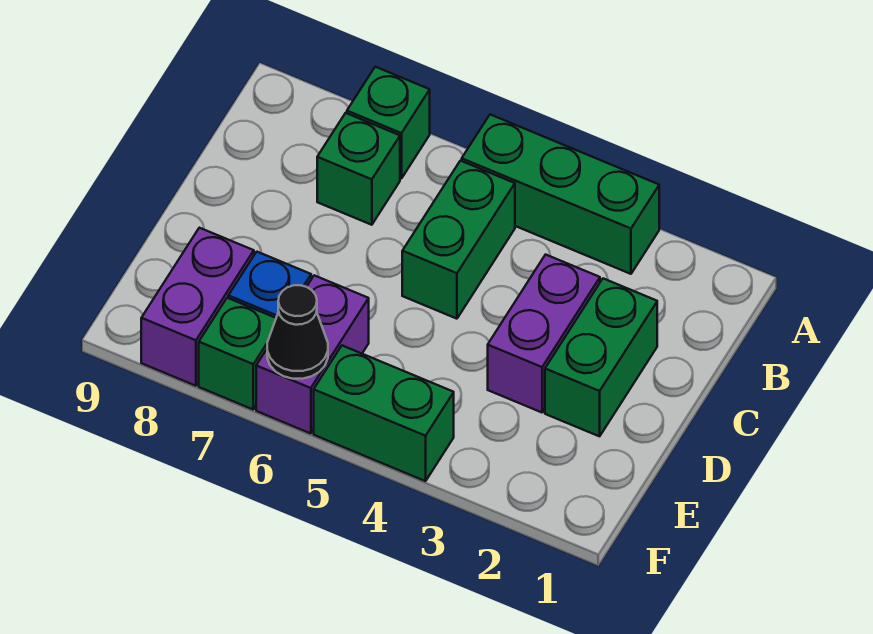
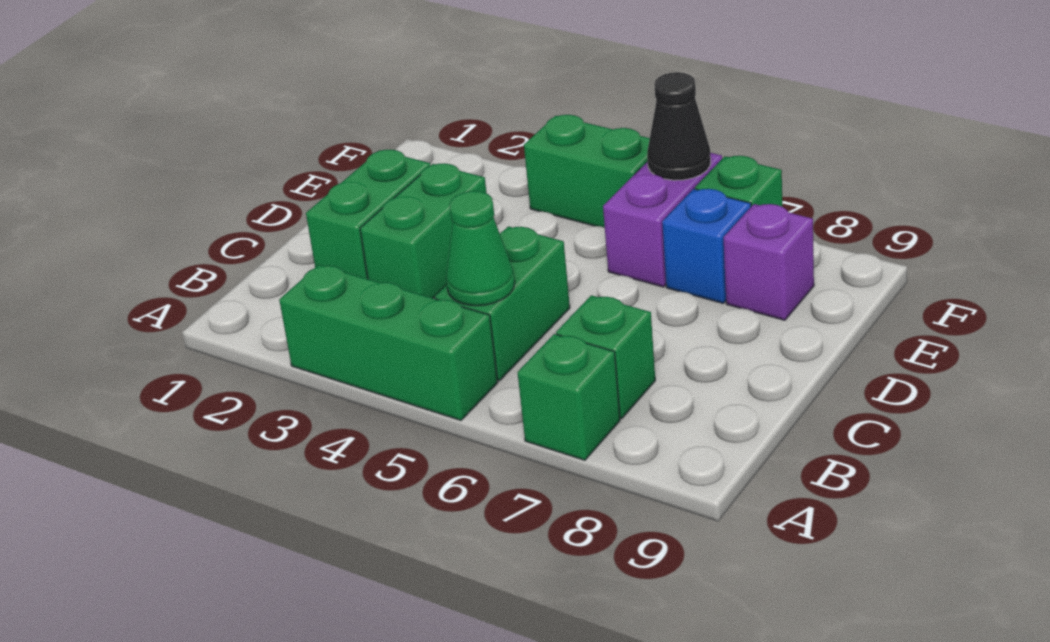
none -> green cone B5 level 2
purple brick C3:D3 level 1 -> green brick C3:D3 level 1
purple brick E8:F8 level 1 -> purple brick E8 level 1

